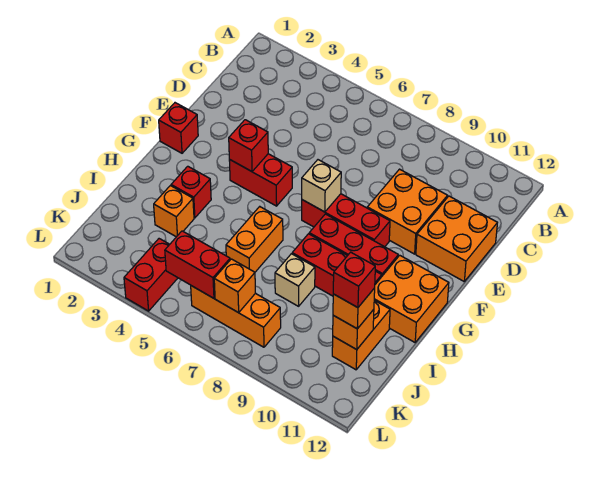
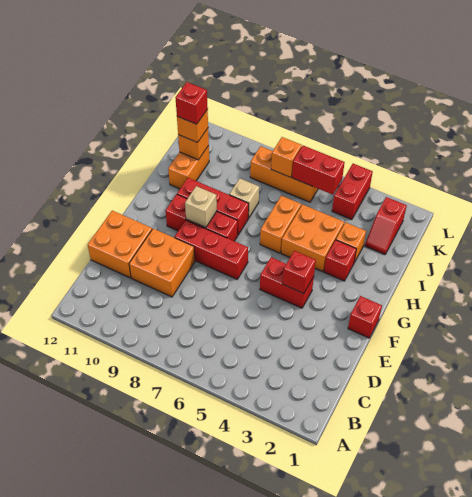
tan brick F7 level 2 -> tan brick G9 level 2
orange brick G11:H12 level 1 -> orange brick H4:I5 level 1
none -> red slope J2:K2 level 1 top K

